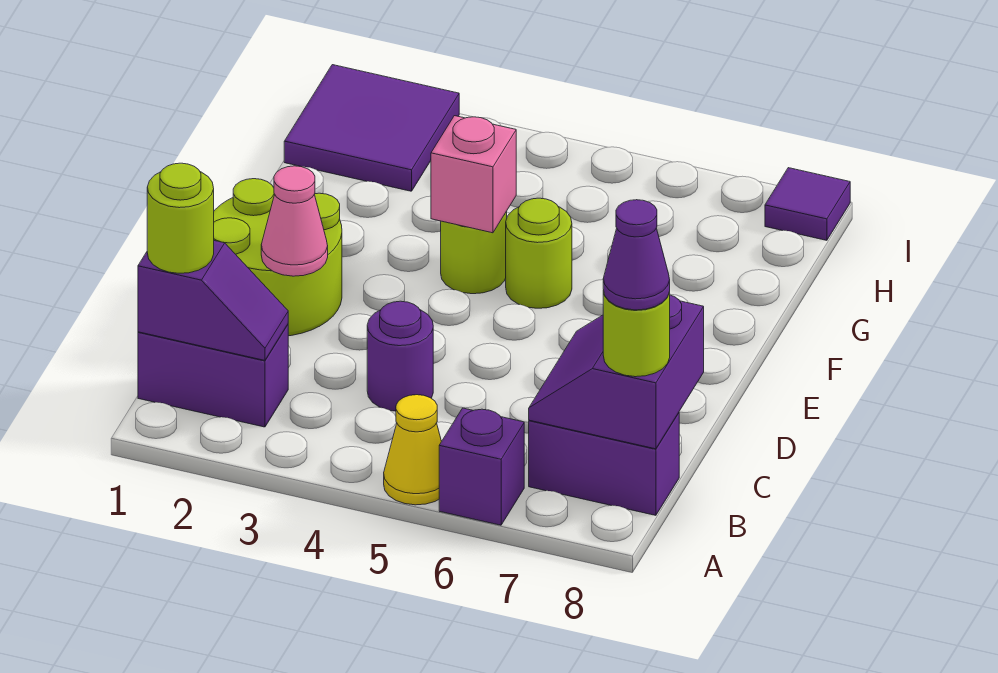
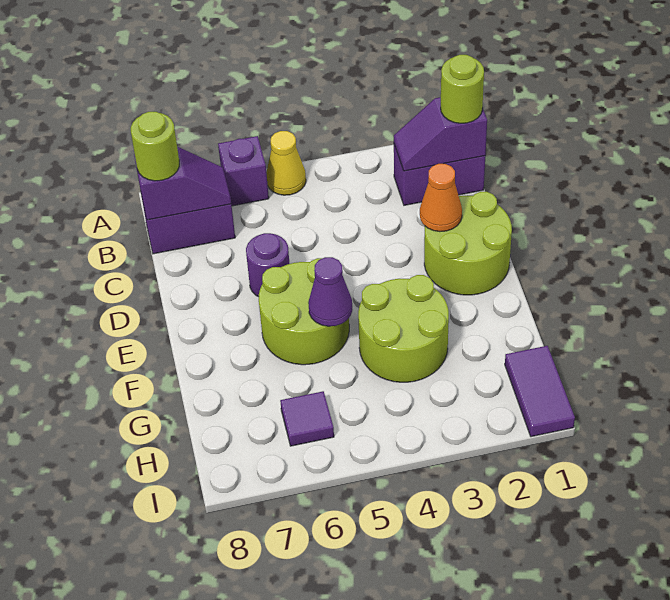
purple slope B7:C8 level 2 top 8 -> purple slope B7:B8 level 2 top 8
purple cone B8 level 4 -> purple cone F5 level 2
purple round brick C4 level 1 -> purple round brick D6 level 1
pink cone D2 level 2 -> orange cone D2 level 2
lime round brick F4 level 1 -> lime round brick F3:G4 level 1
pink brick F4 level 2 -> none
lime round brick F5 level 1 -> lime round brick E5:F6 level 1
purple tile H1:I2 level 1 -> purple tile H1:I1 level 1
purple tile I8 level 1 -> purple tile H6 level 1

